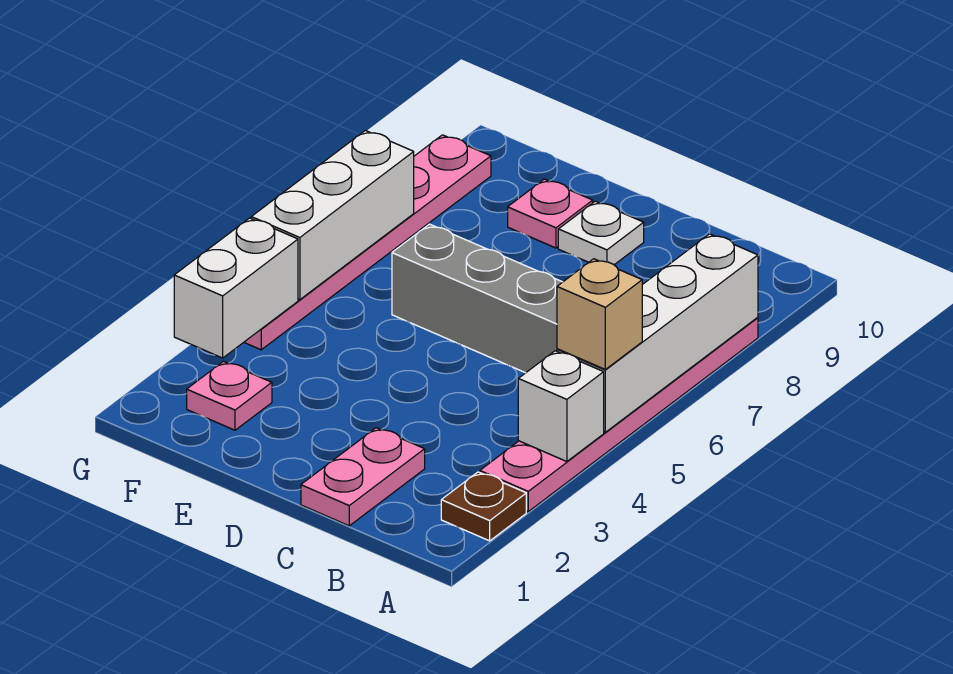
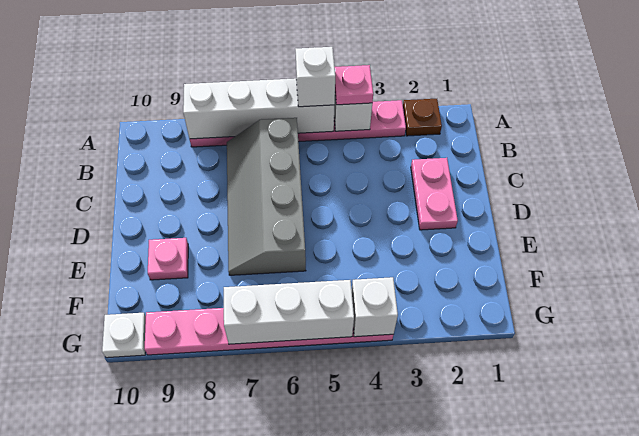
tan brick A5 level 3 -> white brick A5 level 3
pink plate C1:C2 level 1 -> pink plate C2:D2 level 1
white plate D9 level 1 -> white plate G10 level 1
pink plate F2 level 1 -> pink plate A4 level 3
white brick G3:G4 level 2 -> white brick G4 level 2

